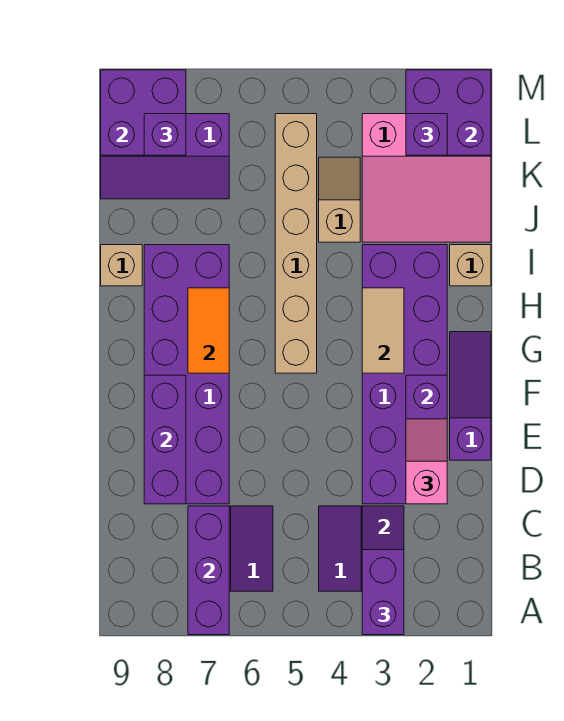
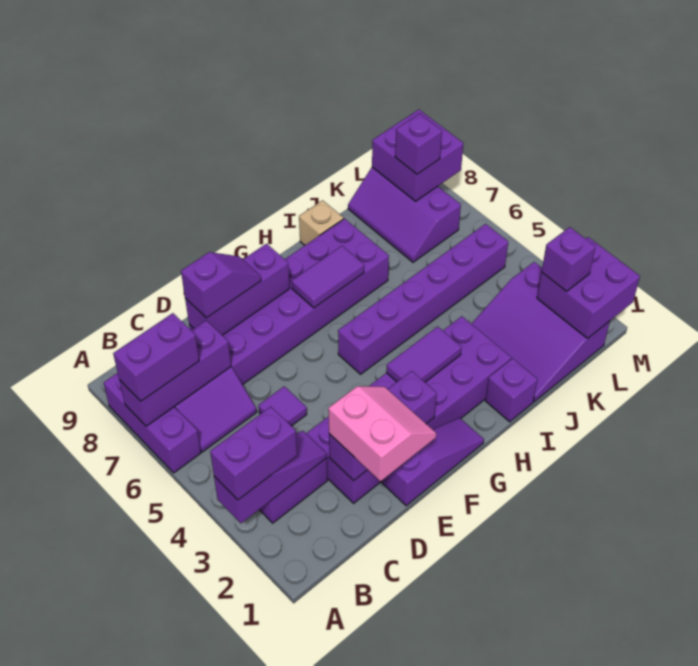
none -> purple brick A6:A8 level 1
none -> purple brick A7:B7 level 3
pink slope D2:E2 level 3 top D -> pink slope D1:E2 level 3 top D
none -> purple tile D5 level 1
none -> purple slope D8:E8 level 3 top D
tan tile G3:H3 level 2 -> purple tile G3:H3 level 2
tan brick G5:L5 level 1 -> purple brick G5:L5 level 1
orange tile G7:H7 level 2 -> purple tile G7:H7 level 2
tan brick I1 level 1 -> purple brick I1 level 1
pink slope J1:L3 level 1 top L -> purple slope J1:L3 level 1 top L
tan slope J4:K4 level 1 top J -> none

